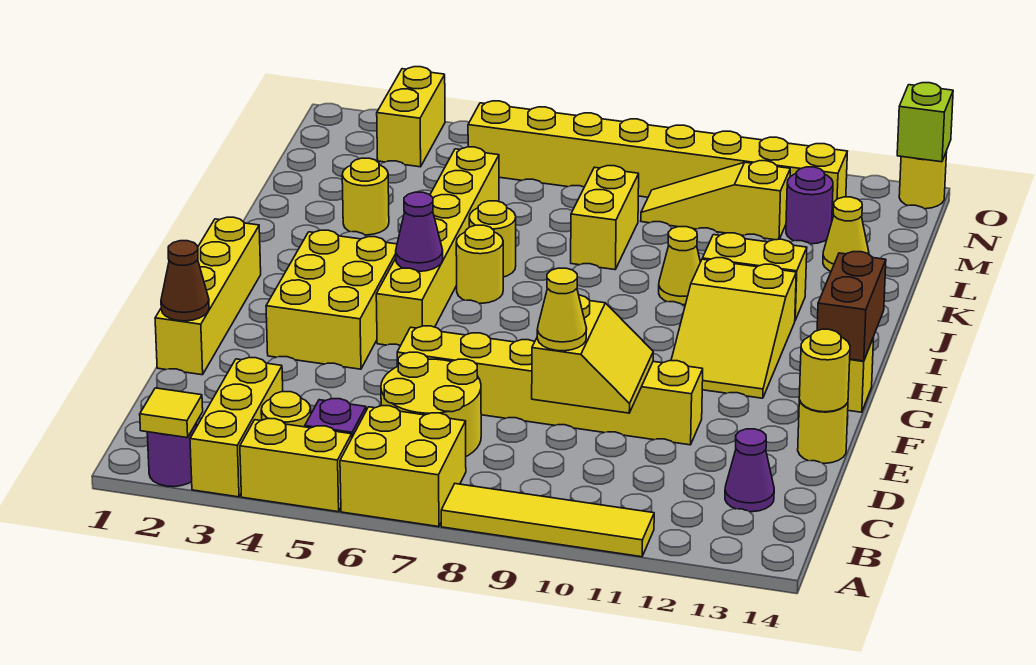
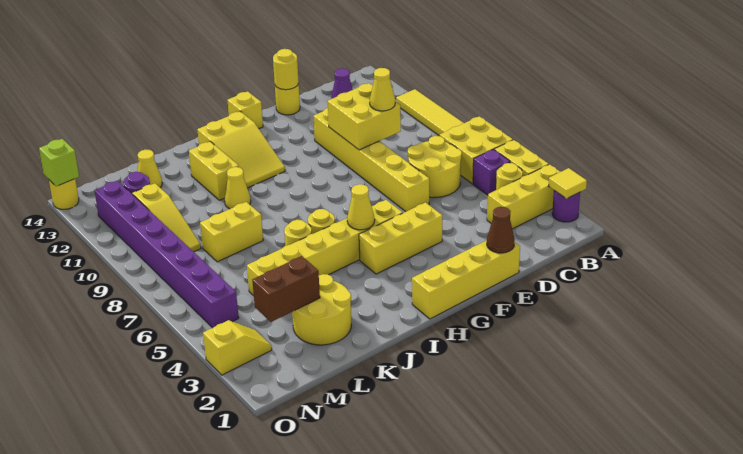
yellow slope D9:E10 level 2 top 9 -> yellow brick D9:E10 level 2
yellow brick F3:H4 level 1 -> yellow brick F4:H4 level 1
yellow slope G11:I12 level 1 top I -> yellow slope H11:I13 level 1 top 13
brown brick G14:H14 level 2 -> brown brick L3:M3 level 2
purple cone H5 level 2 -> yellow cone H5 level 2
yellow round brick K3 level 1 -> yellow round brick K2:L3 level 1
yellow brick N3:O3 level 1 -> yellow slope N3:O3 level 1 top O
yellow brick N5:N12 level 1 -> purple brick N5:N12 level 1

